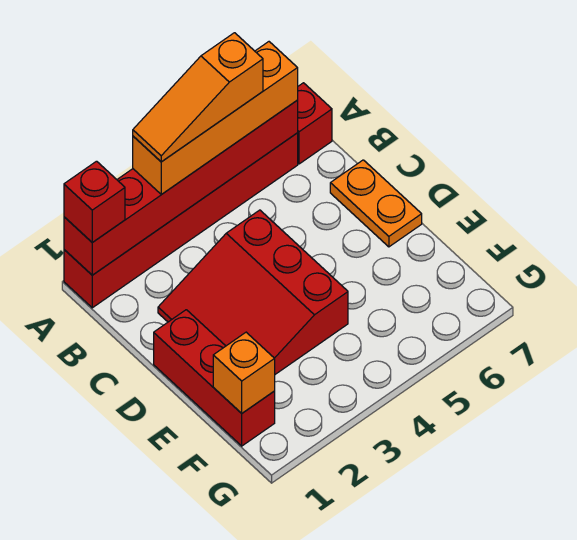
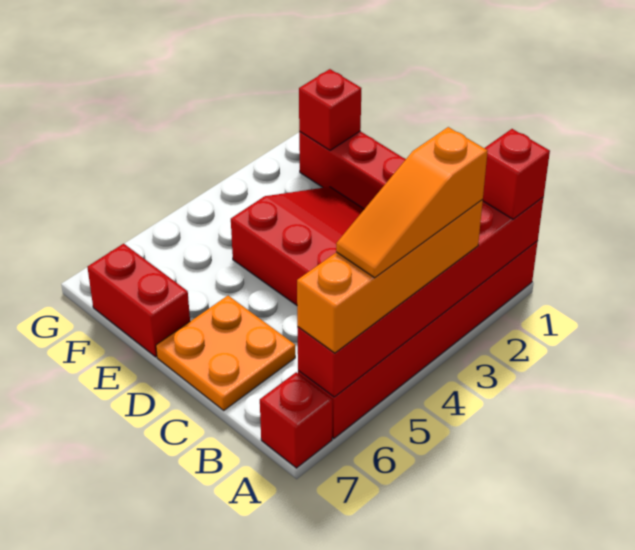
orange slope A3:A5 level 4 top 5 -> orange slope A3:A5 level 4 top 3
orange plate C7:D7 level 1 -> orange plate C6:D7 level 1
none -> red brick E7:F7 level 1
orange brick F1 level 2 -> red brick F1 level 2

